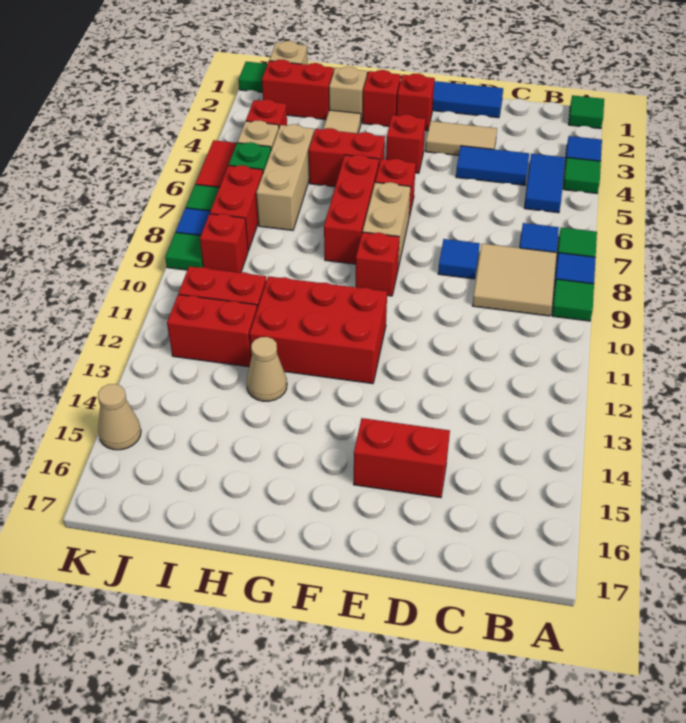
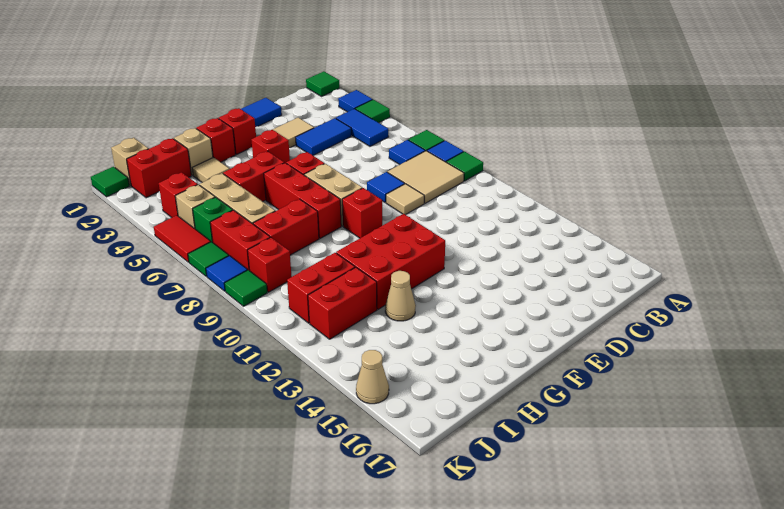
none -> tan tile D9 level 1
red brick D15:E15 level 1 -> red brick H8:I8 level 1

